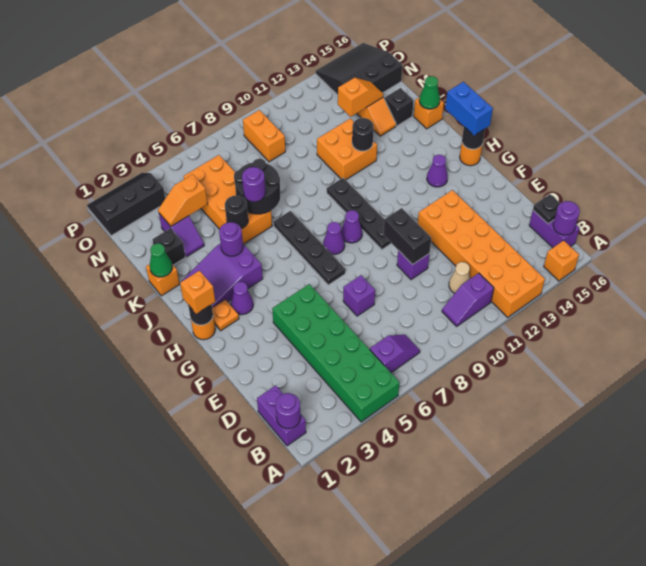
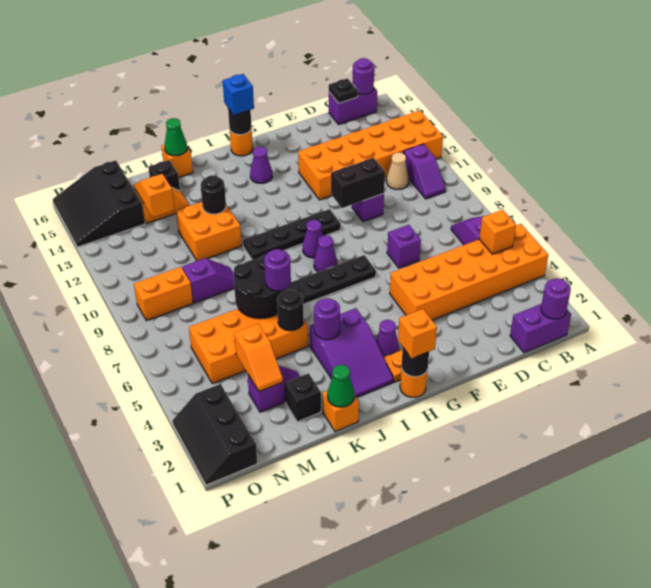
green brick A4:F5 level 1 -> orange brick A4:F5 level 1
orange brick A15 level 1 -> orange brick B5 level 2
blue brick H16:I16 level 3 -> blue brick H16 level 3
none -> purple slope L9:M9 level 1 top M

